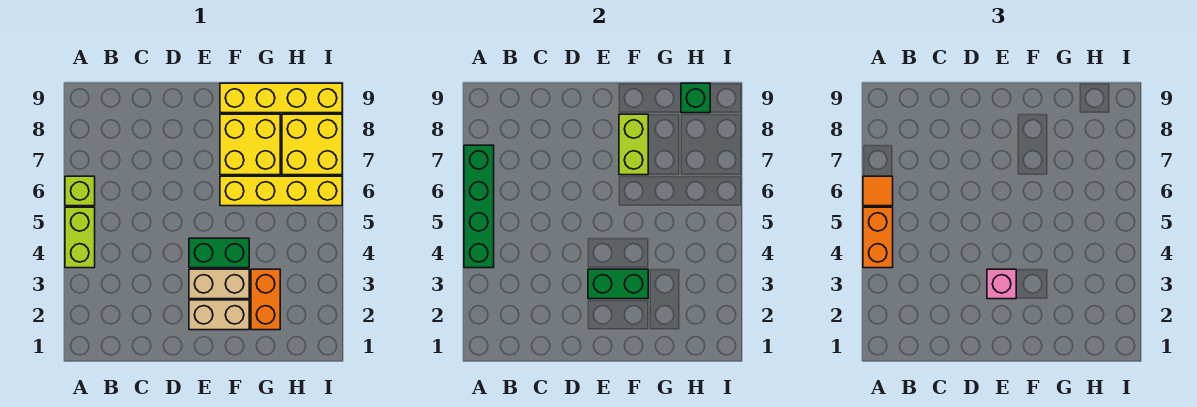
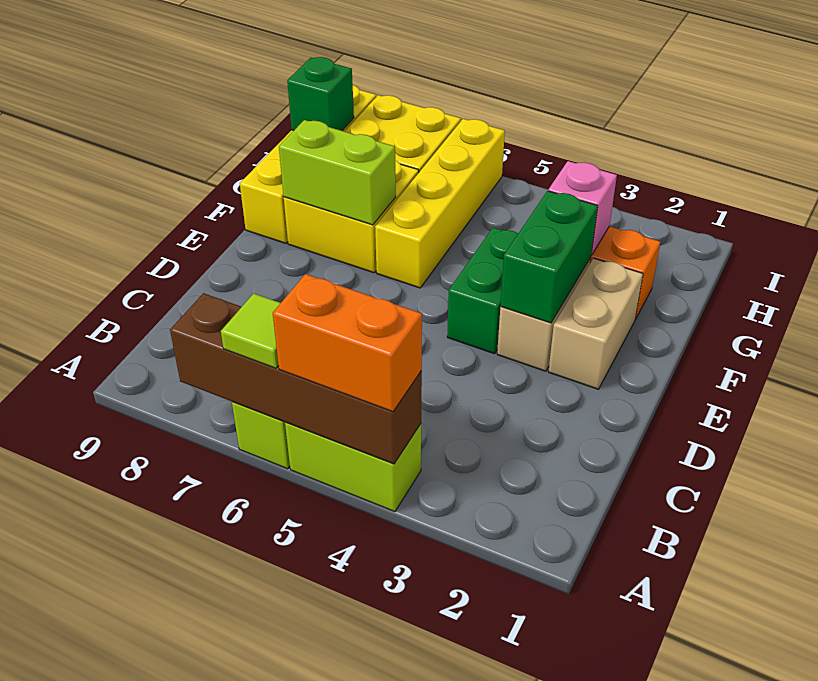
green brick A4:A7 level 2 -> brown brick A4:A7 level 2
orange tile A6 level 3 -> lime tile A6 level 3
pink brick E3 level 3 -> pink brick G3 level 2

